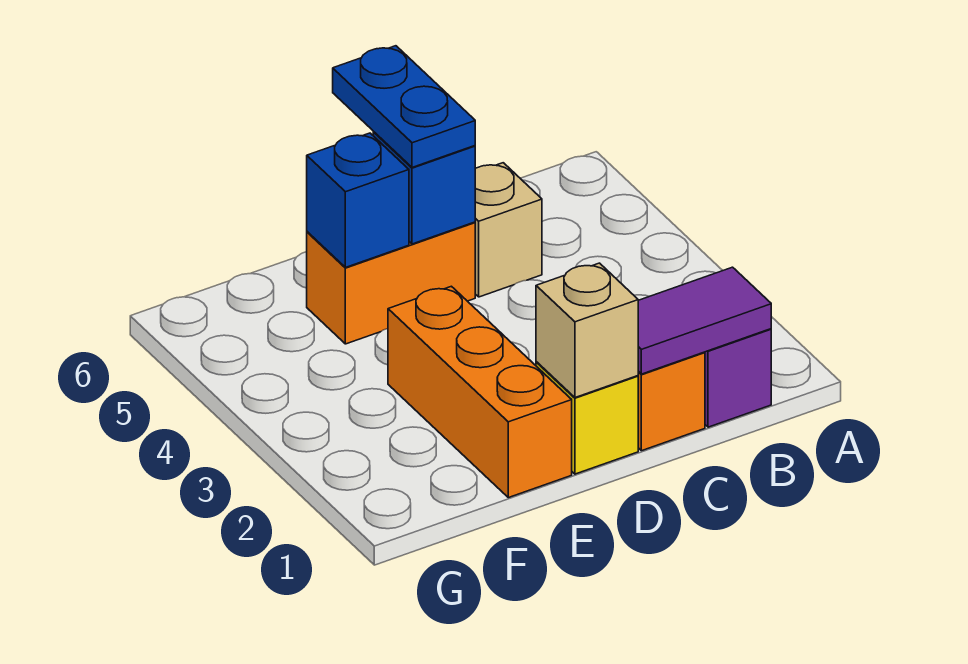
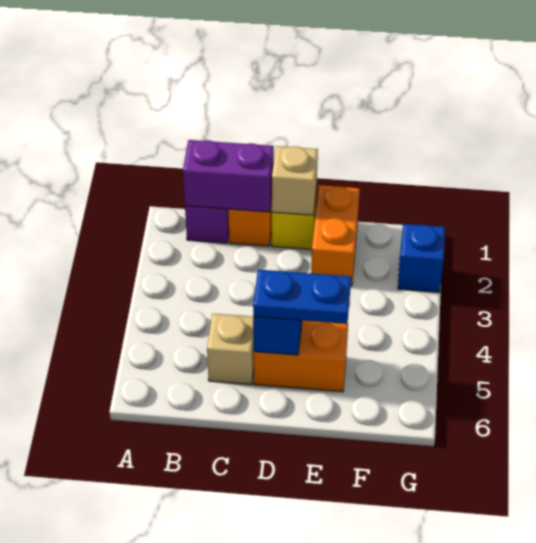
purple tile B1:C1 level 2 -> purple brick B1:C1 level 2
blue plate D5:D6 level 3 -> blue plate D5:E5 level 3
orange brick E1:E3 level 1 -> orange brick E1:E2 level 1
blue brick E5 level 2 -> blue brick G2 level 1

